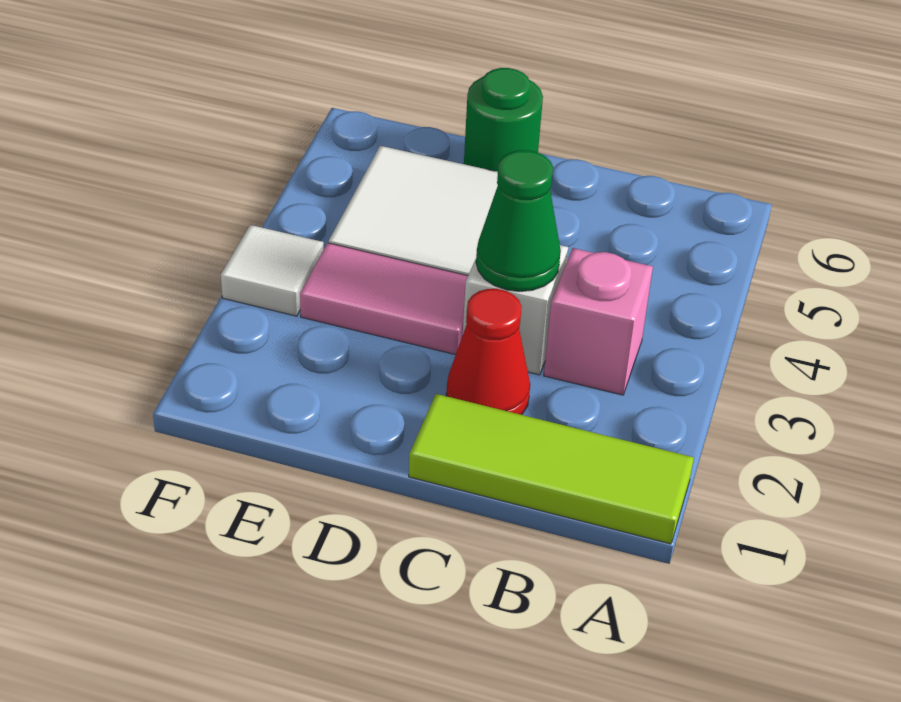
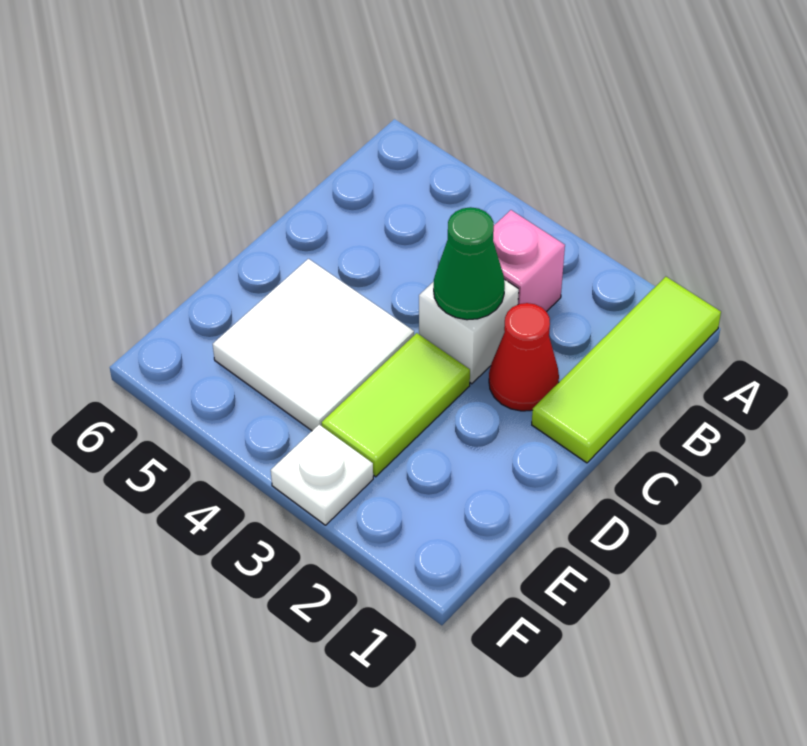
pink tile D3:E3 level 1 -> lime tile D3:E3 level 1
green round brick D6 level 1 -> none
white tile F3 level 1 -> white plate F3 level 1

